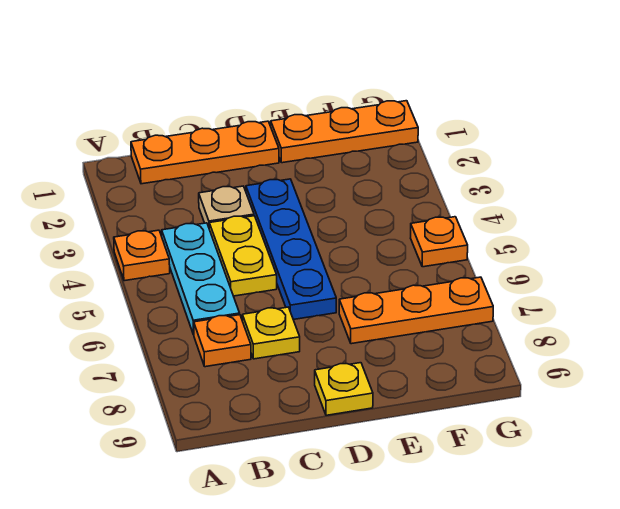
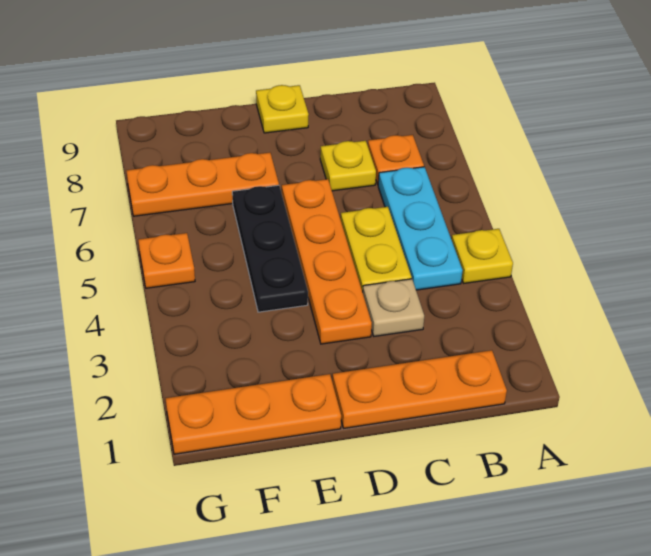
orange plate A4 level 1 -> yellow plate A4 level 1
blue plate D3:D6 level 1 -> orange plate D3:D6 level 1
none -> black plate E4:E6 level 1

